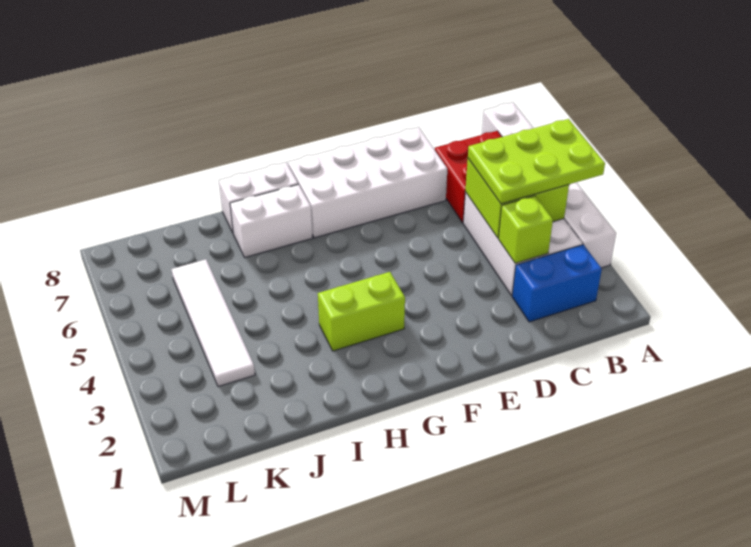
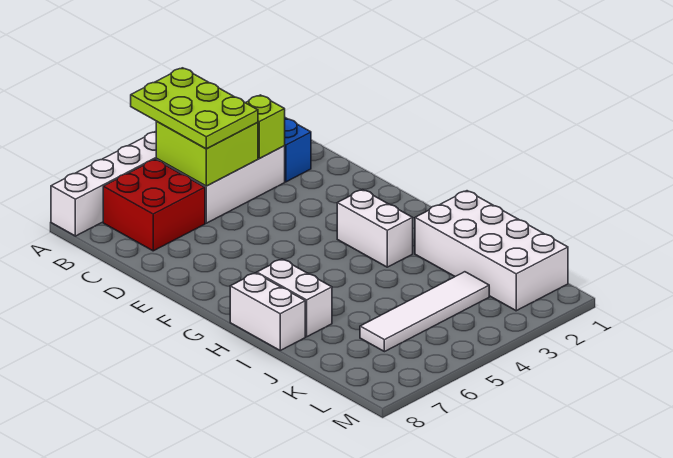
white brick D7:G8 level 1 -> white brick I1:L2 level 1
lime brick G3:H3 level 1 -> white brick G3:H3 level 1

